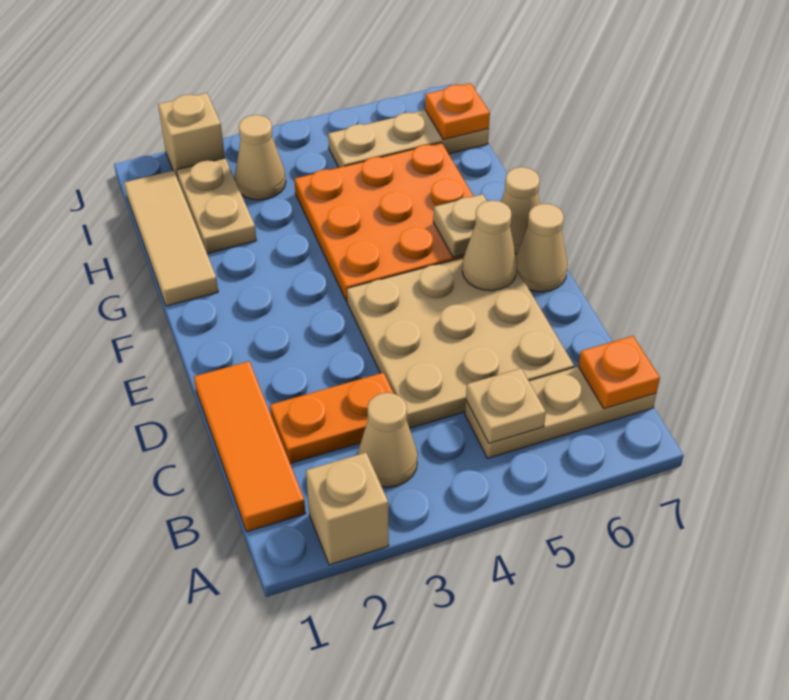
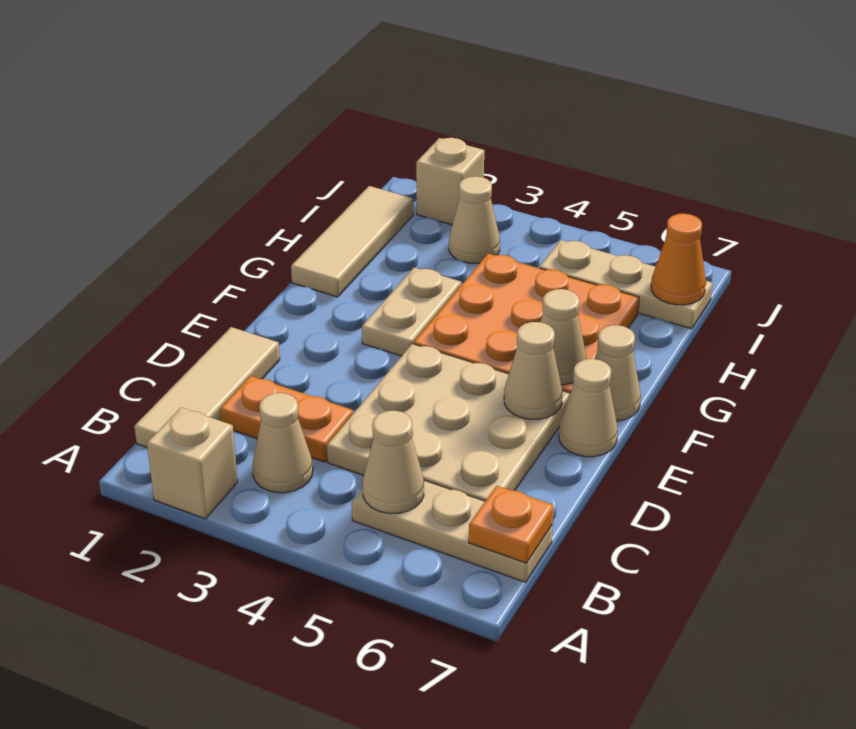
orange tile B1:D1 level 1 -> tan tile B1:D1 level 1
tan plate B5 level 2 -> tan cone B5 level 2
tan plate F6 level 2 -> tan cone F6 level 2
tan plate H2:I2 level 1 -> tan plate F3:G3 level 1
orange plate I7 level 2 -> orange cone I7 level 2

